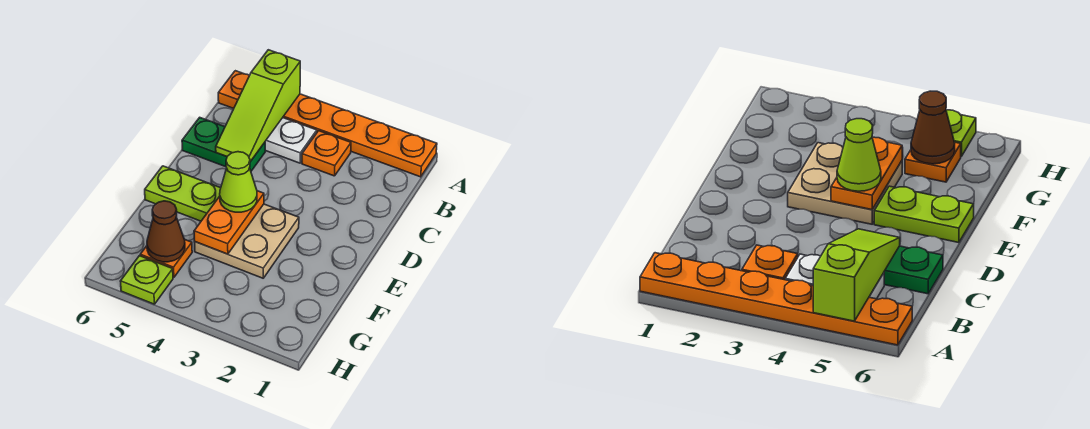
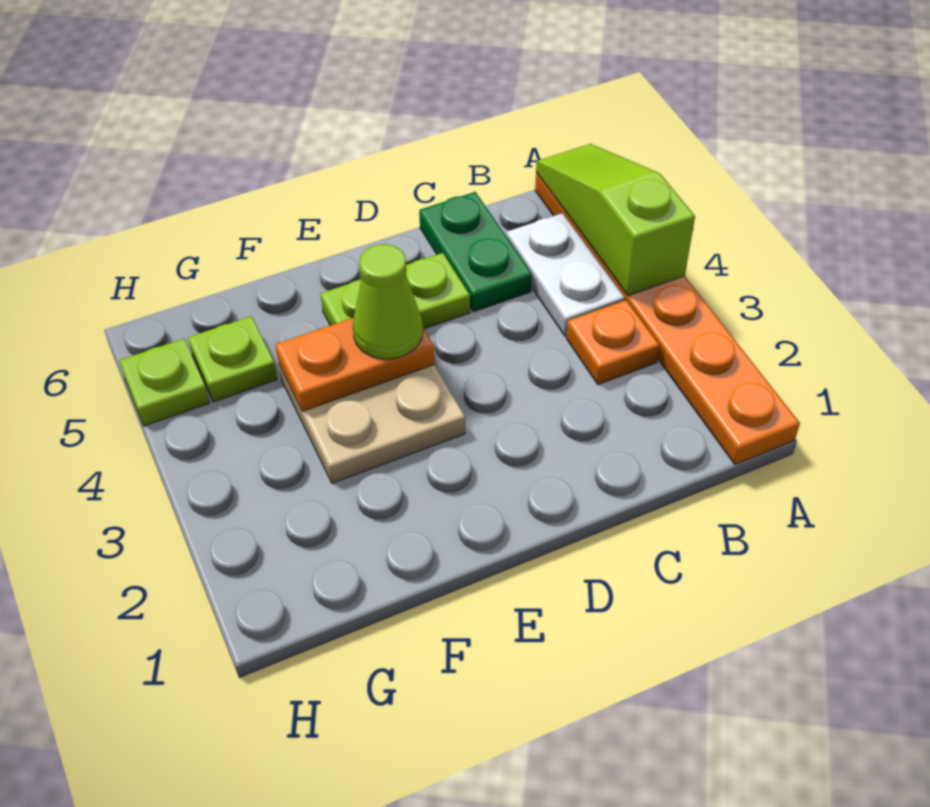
lime slope A5:C5 level 2 top A -> lime slope A4:A6 level 2 top 4
lime plate E5:E6 level 1 -> lime plate D5:E5 level 1
orange plate G5 level 1 -> lime plate G5 level 1
brown cone G5 level 2 -> none

